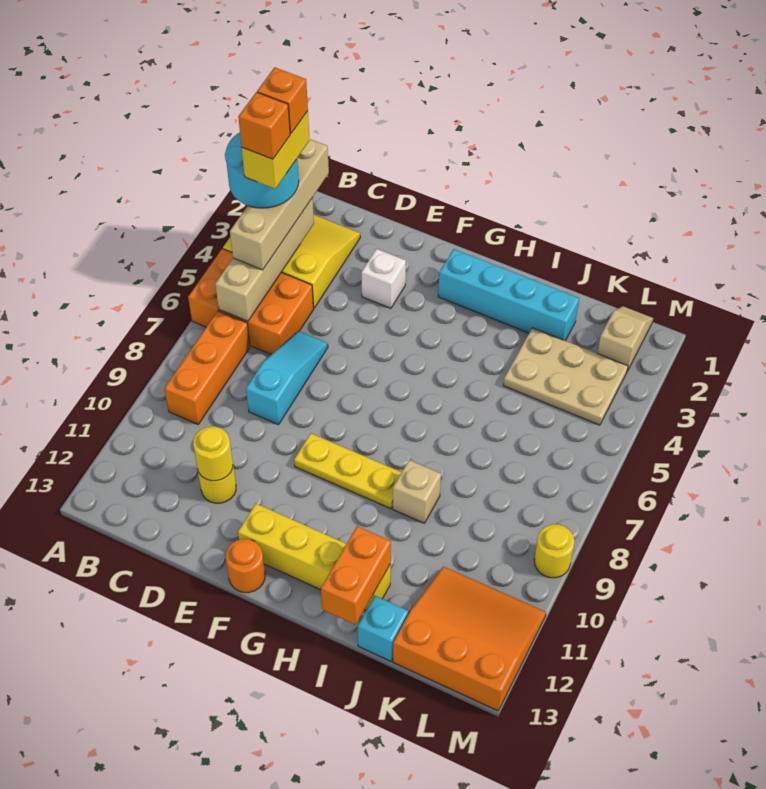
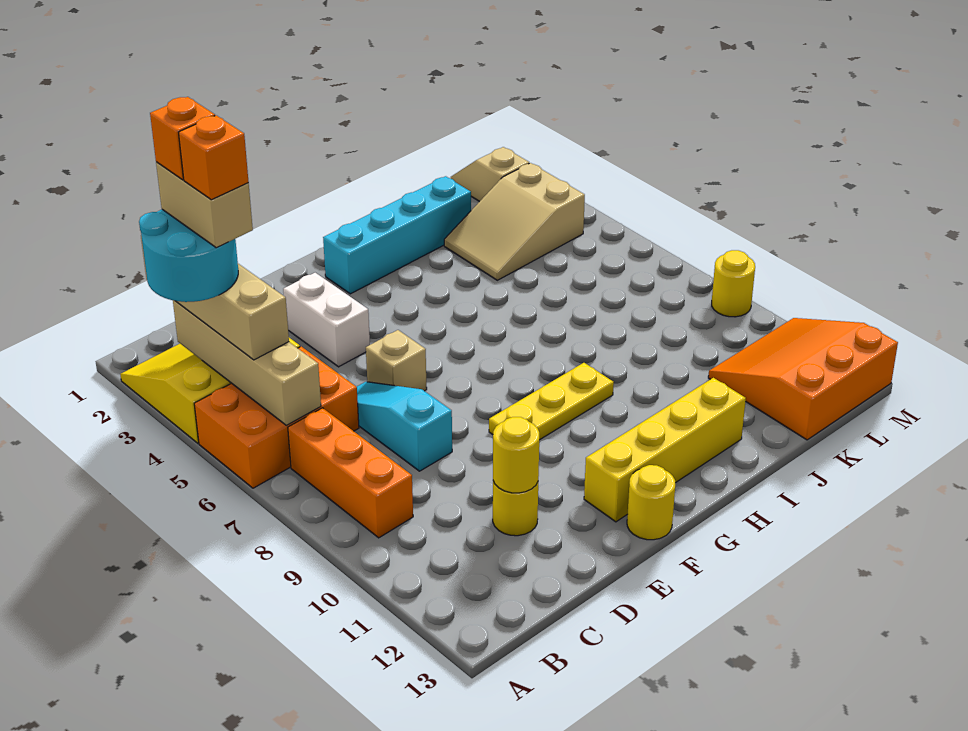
yellow brick B3:B4 level 5 -> tan brick B3:B4 level 5
white brick E3 level 1 -> white brick E3:E4 level 1
orange round brick F13 level 1 -> yellow round brick F13 level 1
tan brick I9 level 1 -> tan brick E6 level 1
orange brick I12:I13 level 2 -> none
tan plate J3:L4 level 1 -> tan slope J3:L4 level 1 top L
cyan brick J13 level 1 -> none

